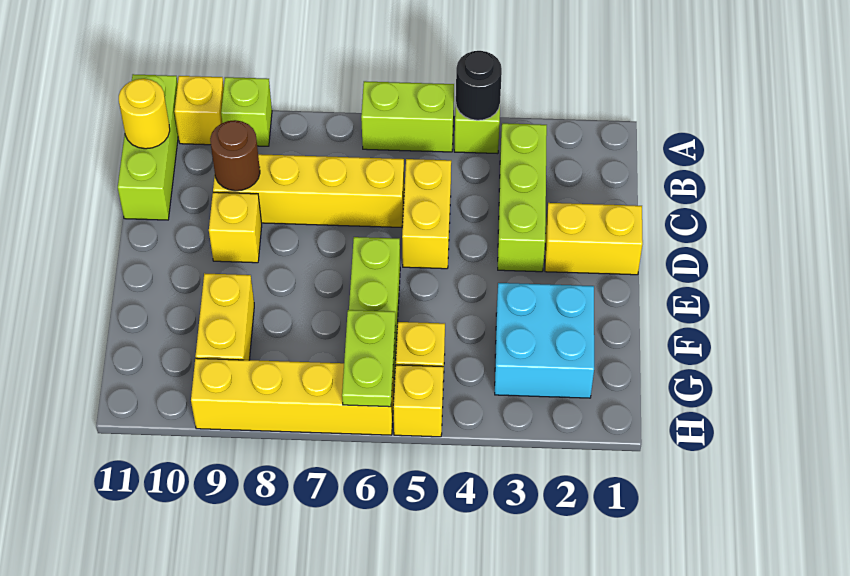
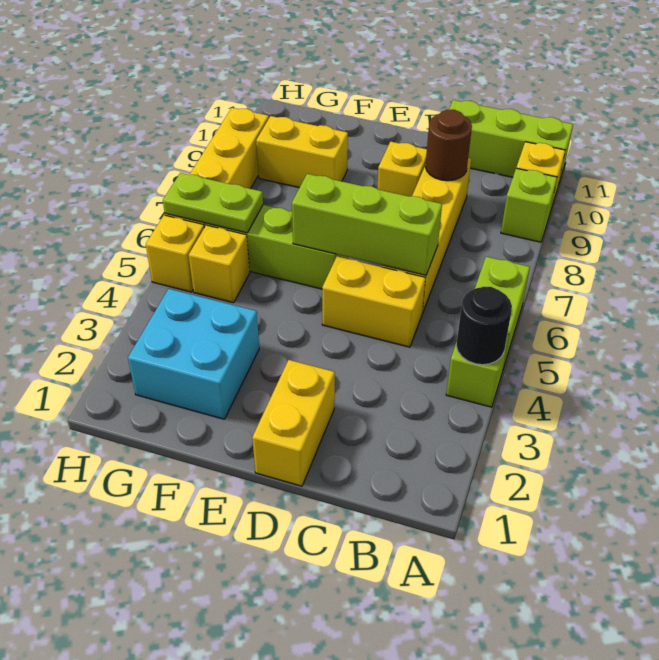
lime brick B3:D3 level 1 -> lime brick C6:E6 level 2
yellow round brick B11 level 2 -> none

